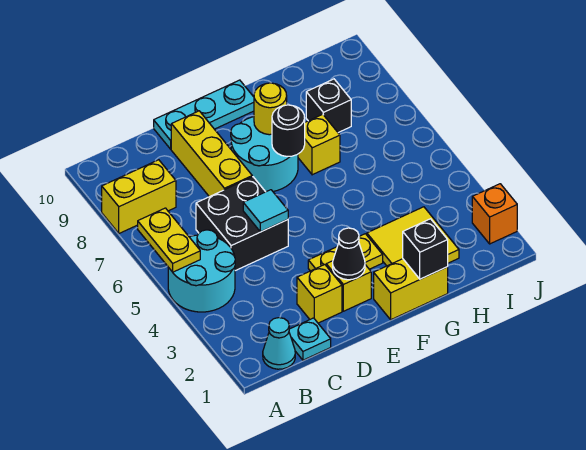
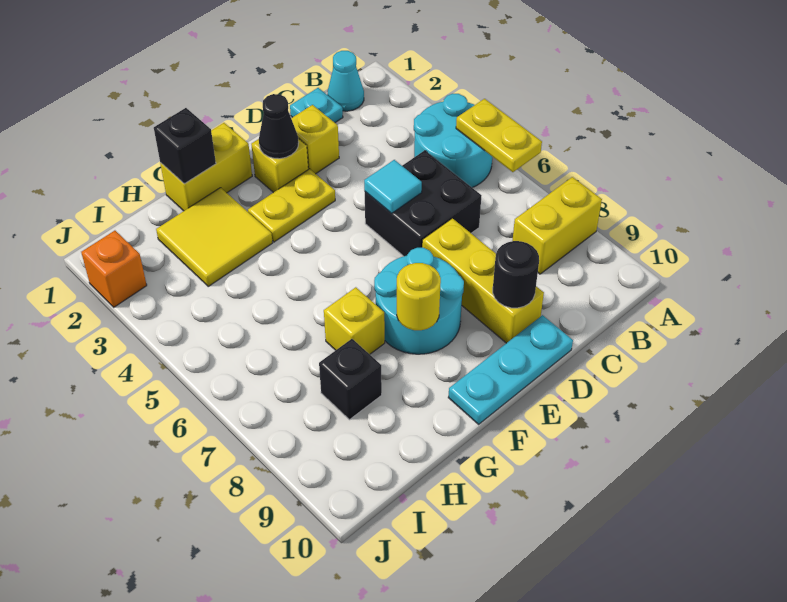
black round brick F7 level 2 -> black round brick D9 level 2

